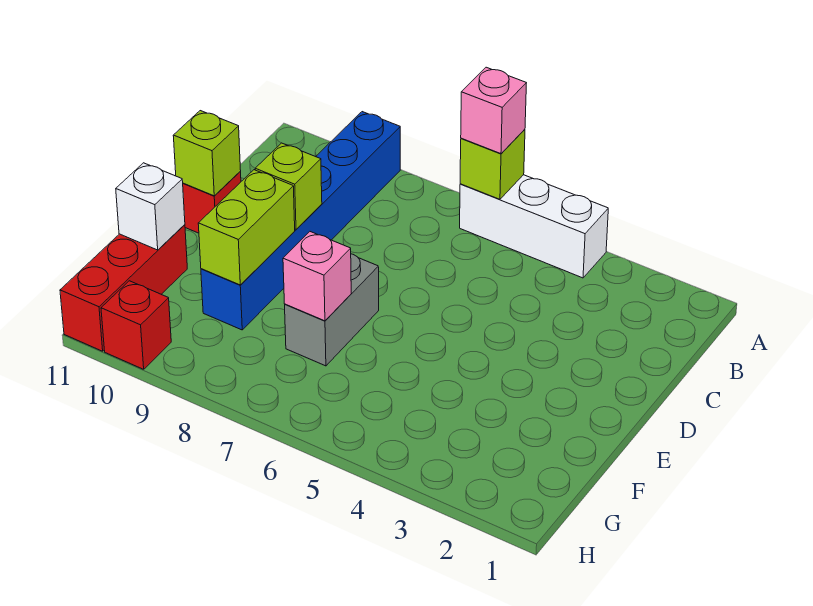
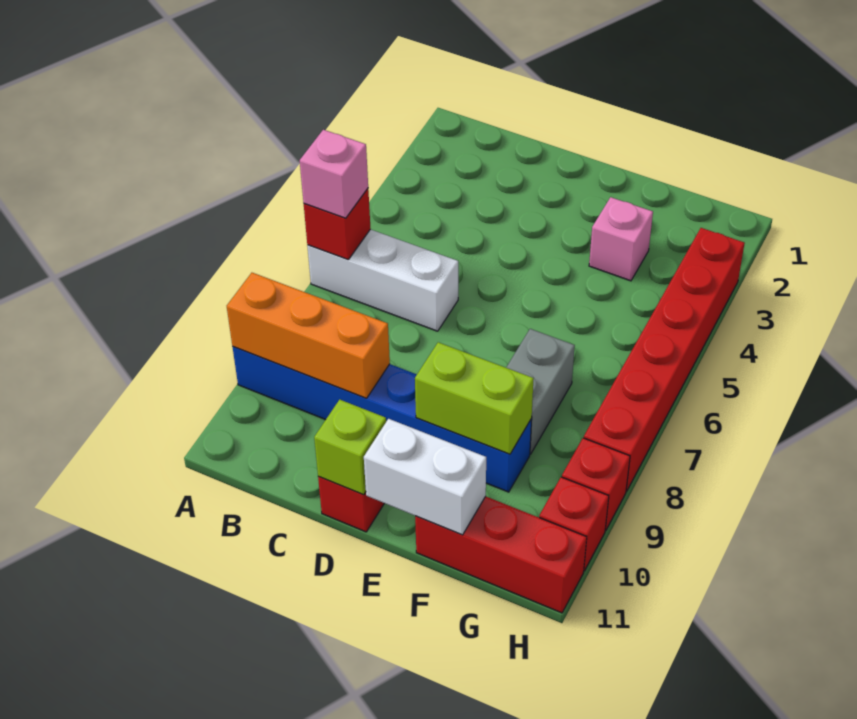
white brick A4:A6 level 1 -> white brick A6:C6 level 1
lime brick A6 level 2 -> red brick A6 level 2
none -> orange brick A9:C9 level 2
lime brick D9 level 2 -> none
grey brick E7:F7 level 1 -> grey brick F7:F8 level 1
pink brick F7 level 2 -> pink brick F3 level 1
white brick F11 level 2 -> white brick E11:F11 level 2
none -> red brick H3:H8 level 1
none -> red brick H9 level 1

